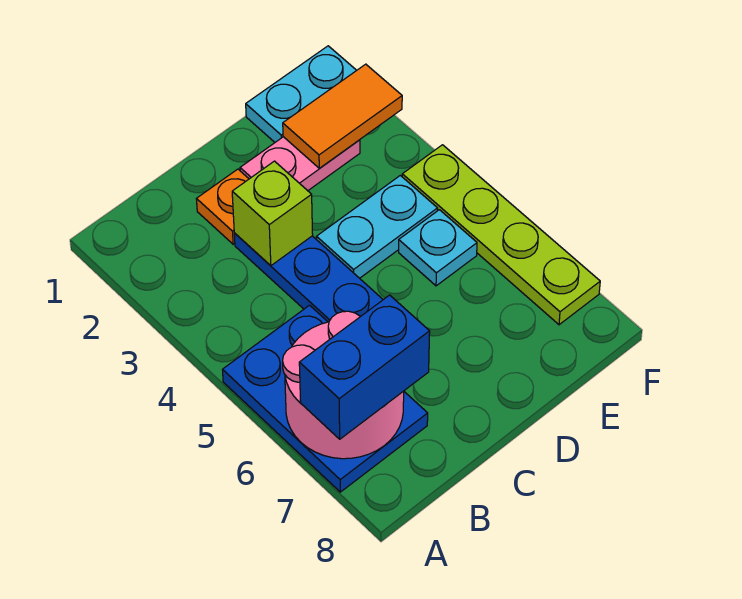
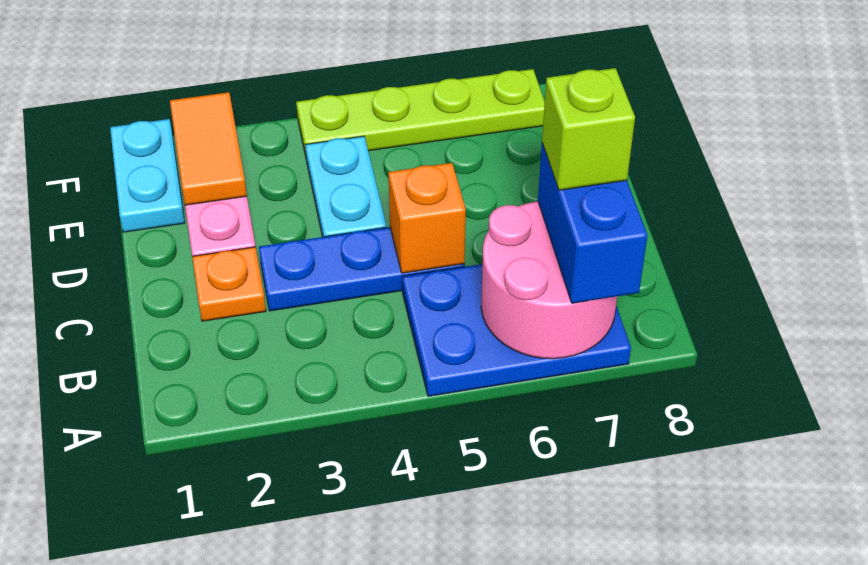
lime brick C3 level 2 -> lime brick B7 level 4
none -> orange brick C5 level 2
cyan plate E5 level 1 -> none

